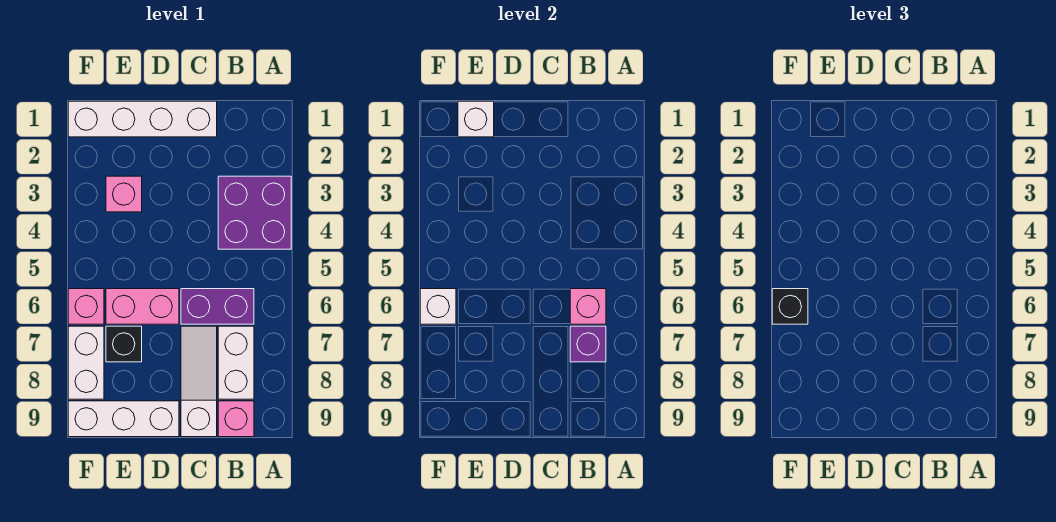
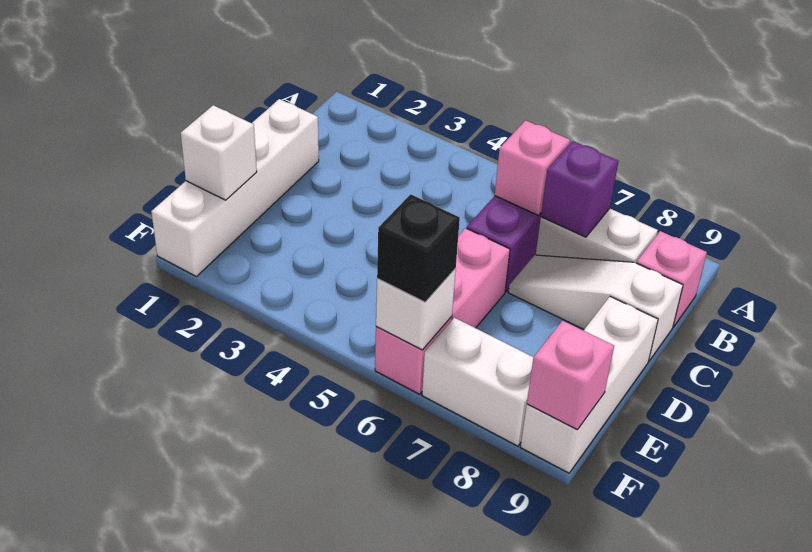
purple brick A3:B4 level 1 -> none
pink brick E3 level 1 -> pink brick F9 level 2
black brick E7 level 1 -> none

